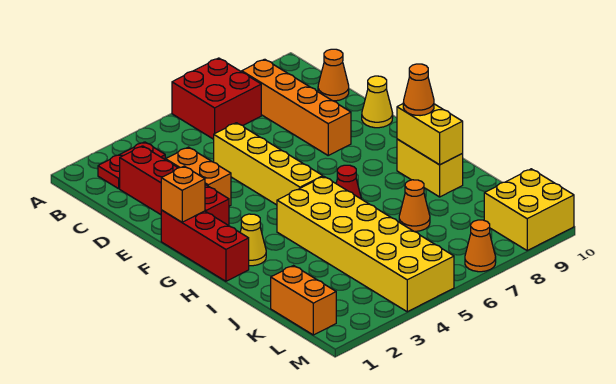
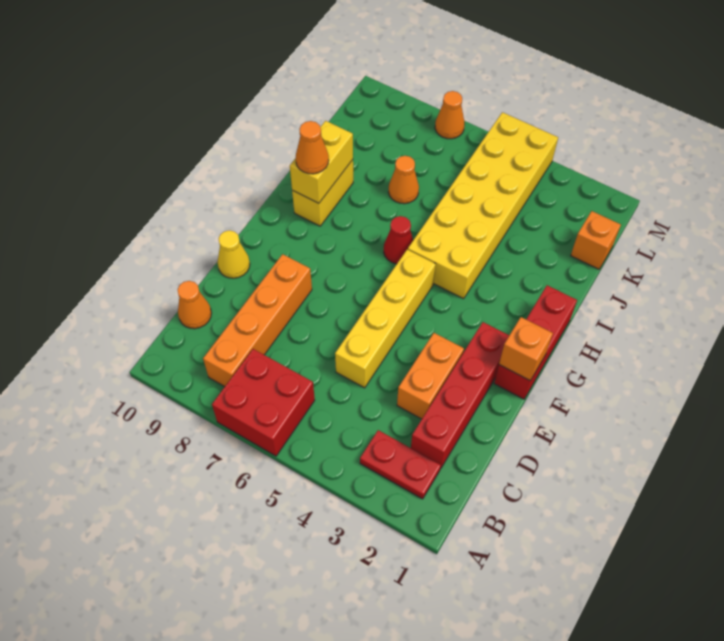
yellow cone H2 level 1 -> none
orange brick K1:L1 level 1 -> orange brick K1 level 1
yellow brick L9:M10 level 1 -> none

